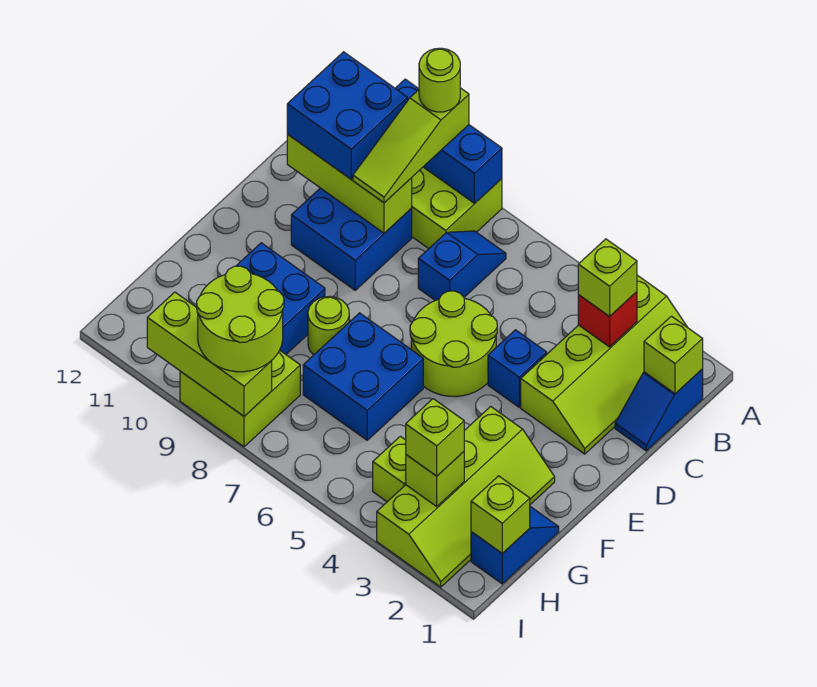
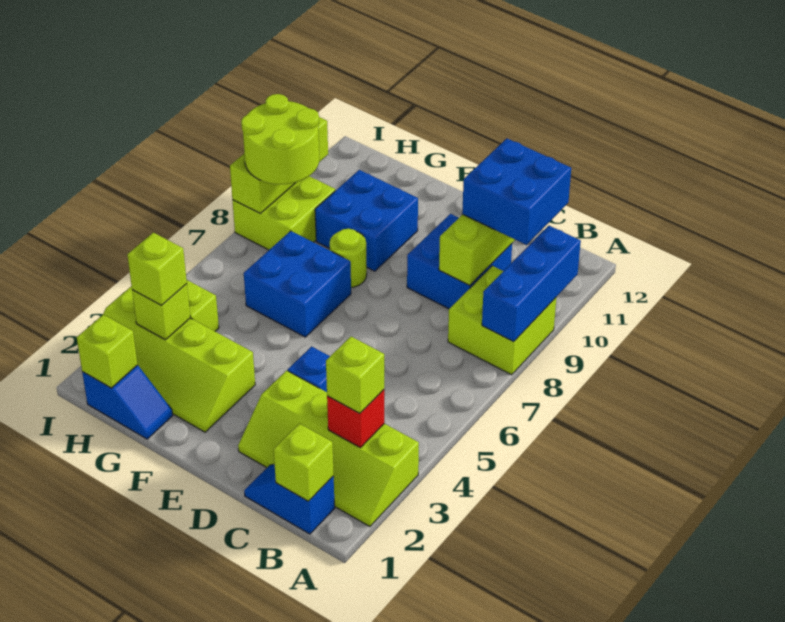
lime slope A9:C9 level 3 top A -> none
lime round brick A9 level 4 -> none
blue slope B7:C7 level 1 top C -> none
lime round brick D5:E6 level 1 -> none

